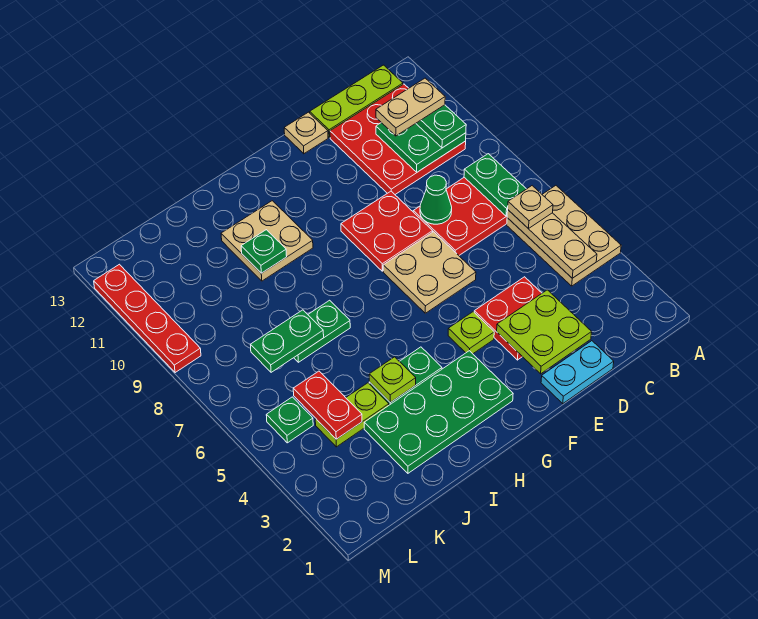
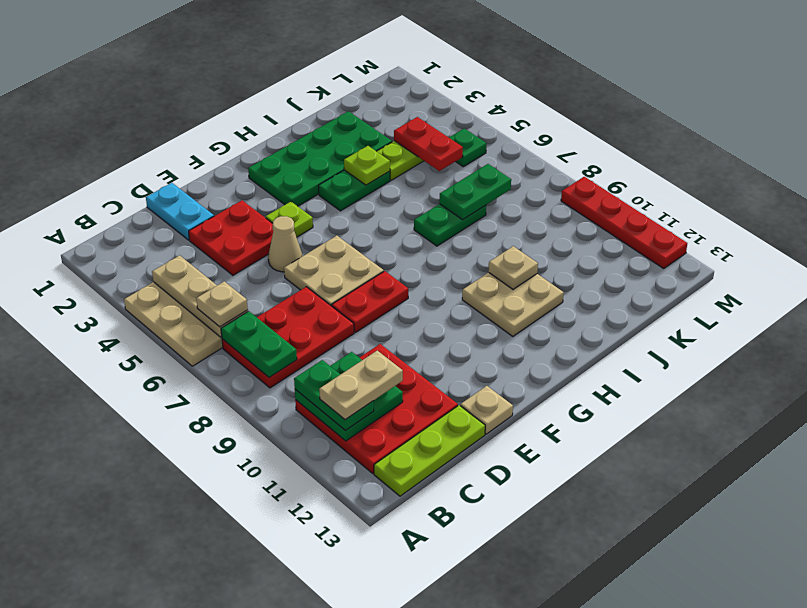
cyan plate D1:E1 level 1 -> cyan plate D1:D2 level 1
lime plate D2:E3 level 2 -> none
green cone D8 level 2 -> none
none -> tan cone E5 level 1
red plate E8:F9 level 1 -> red plate E8:F8 level 1
green plate I10 level 2 -> tan plate I10 level 2

